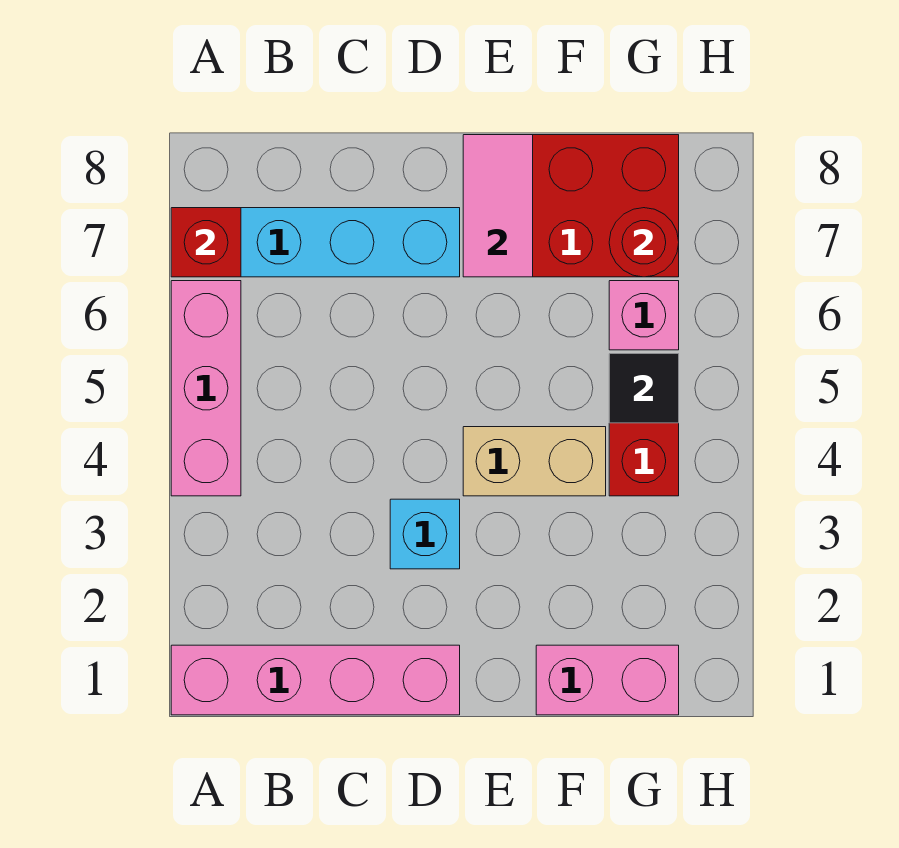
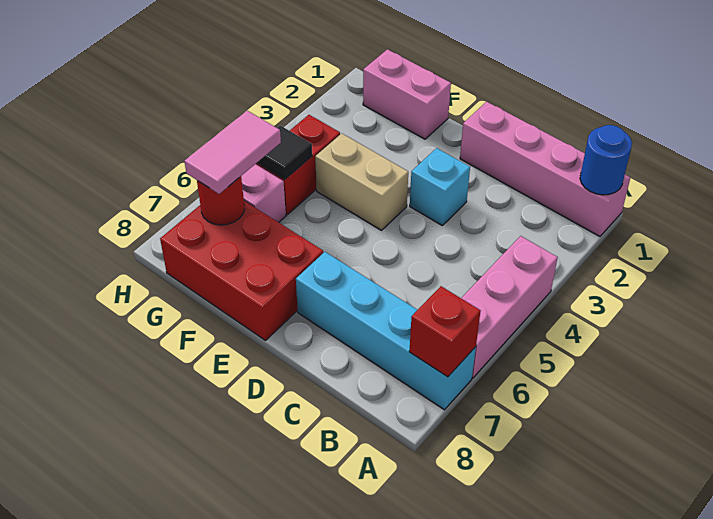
none -> blue round brick A1 level 2
pink tile E7:E8 level 2 -> pink tile G6:G7 level 3

